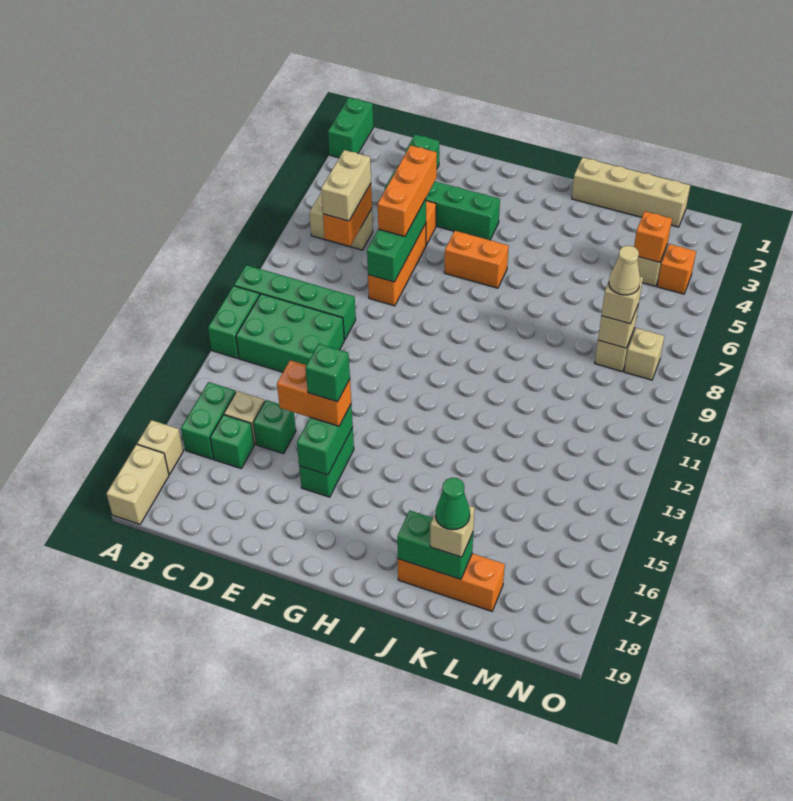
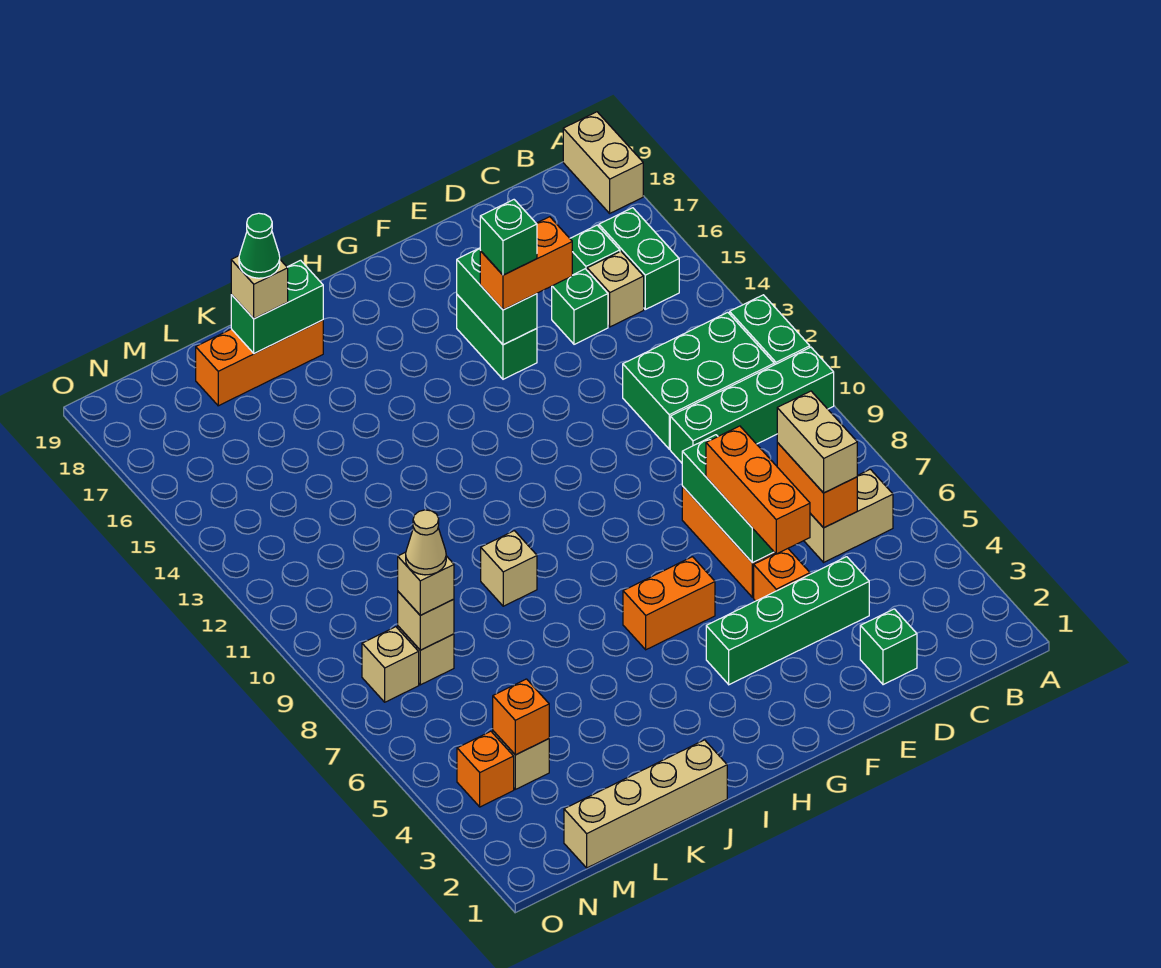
green brick A1:A2 level 1 -> none
tan brick A17 level 1 -> tan brick J9 level 1

